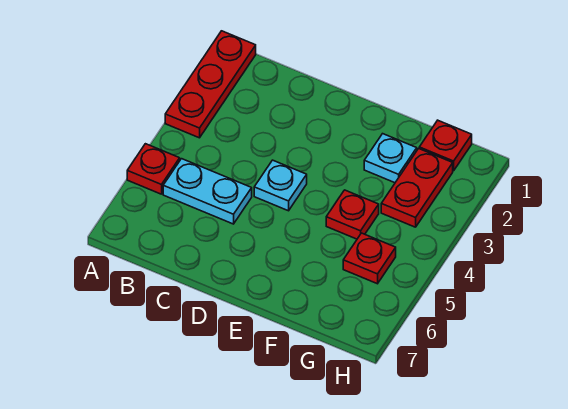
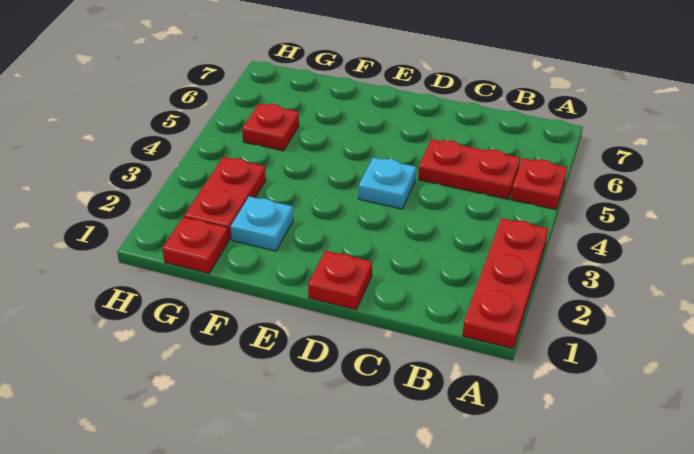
cyan plate B5:C5 level 1 -> red plate B5:C5 level 1
red plate F4 level 1 -> red plate D1 level 1

